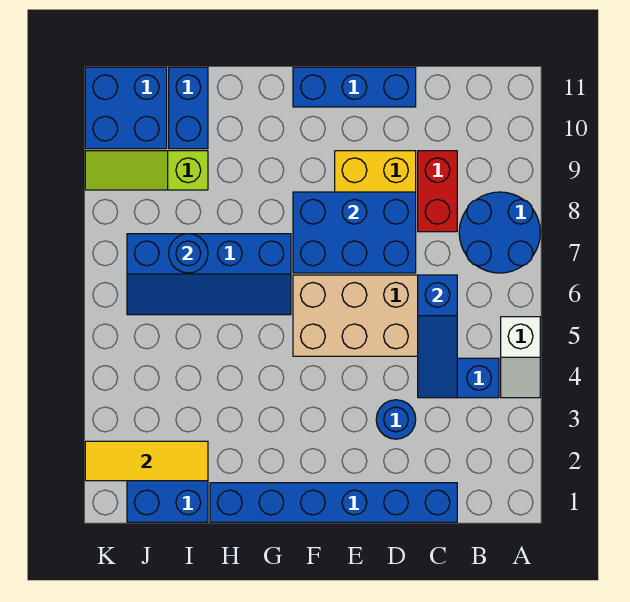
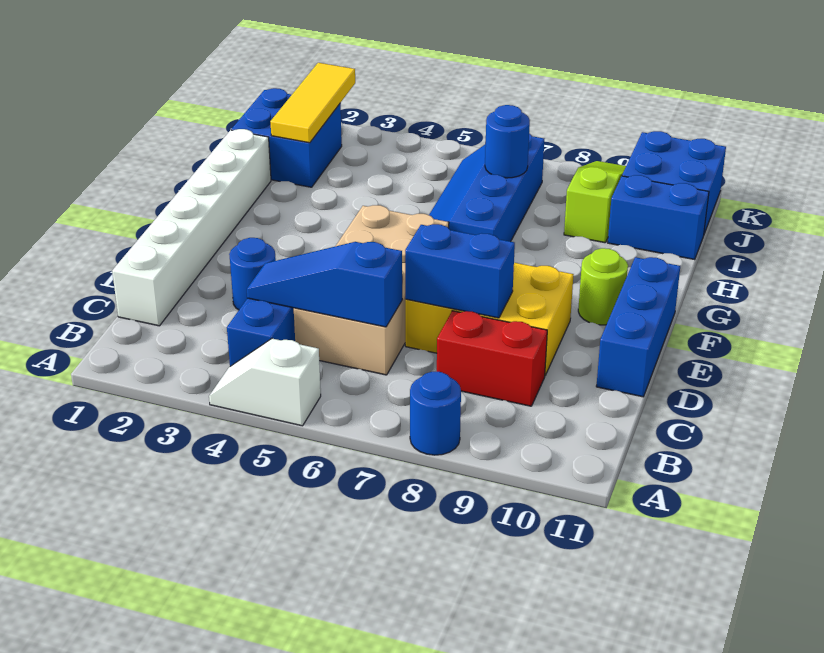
blue round brick A7:B8 level 1 -> blue round brick A8 level 1
blue brick C1:H1 level 1 -> white brick C1:H1 level 1
blue brick D7:F8 level 2 -> blue brick D7:D8 level 2
none -> lime round brick F10 level 1

